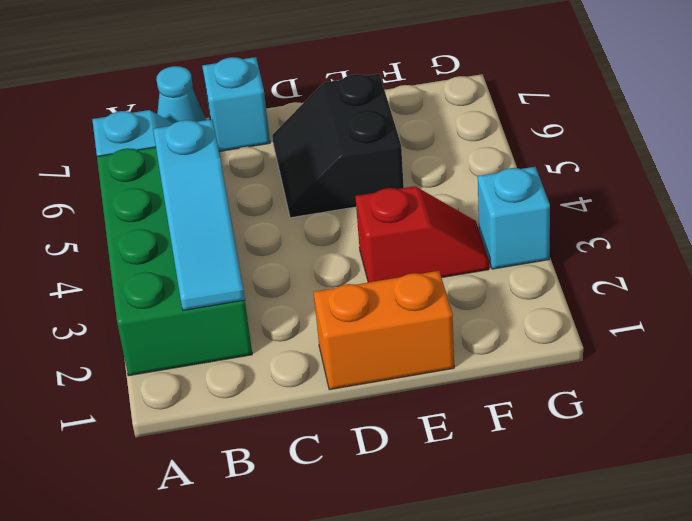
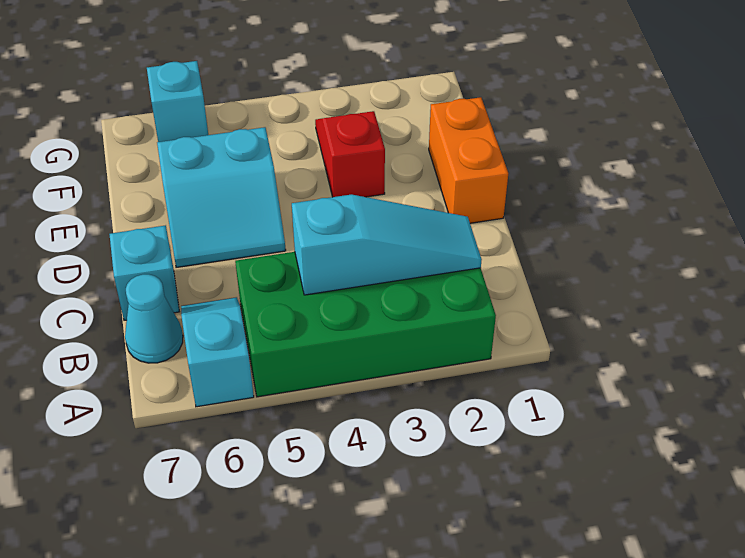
black slope D5:E6 level 1 top E -> cyan slope D5:E6 level 1 top E
cyan brick G3 level 1 -> cyan brick G6 level 1

